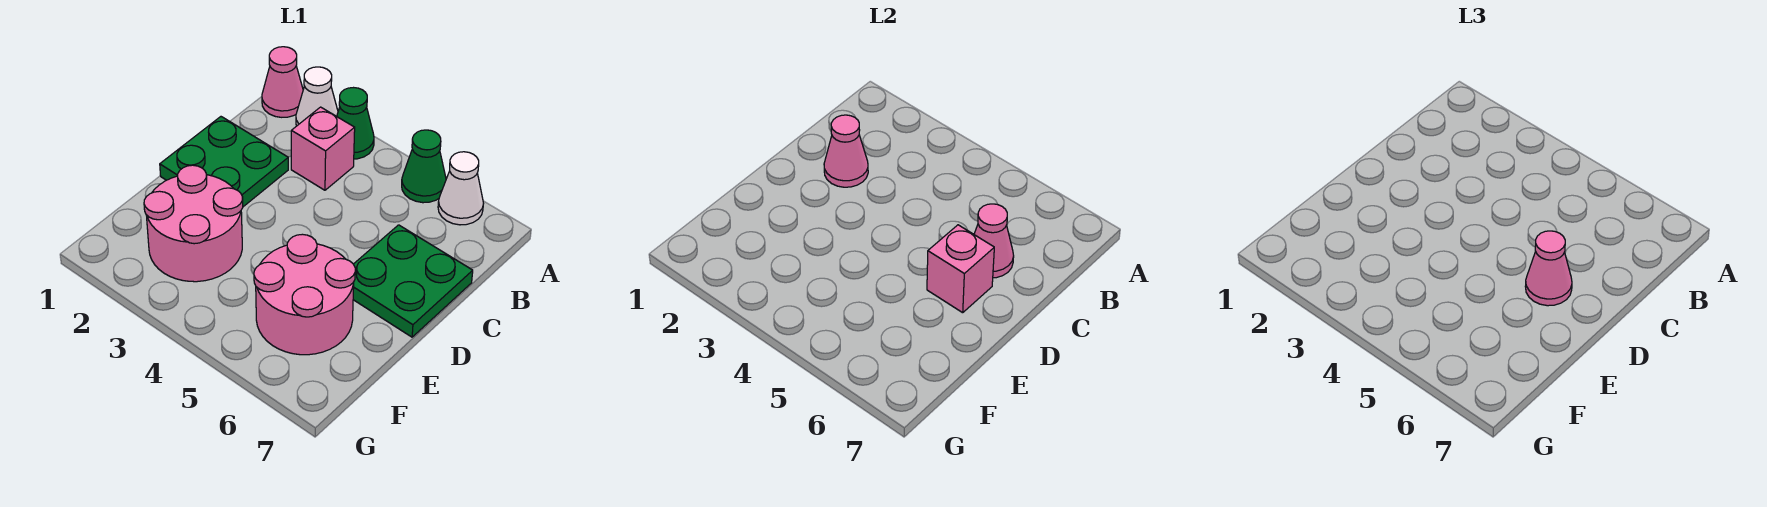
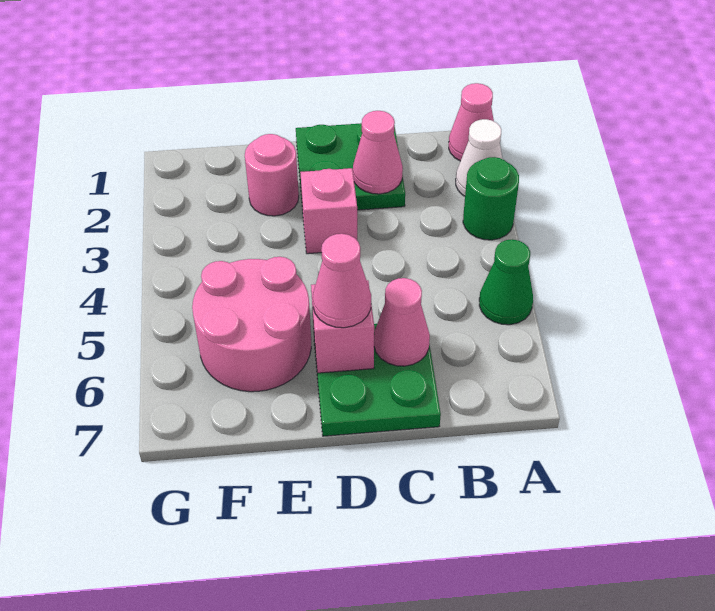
green cone A3 level 1 -> green round brick A3 level 1
white cone A6 level 1 -> none
pink brick B3 level 1 -> pink brick D3 level 1
pink round brick E2:F3 level 1 -> pink round brick E2 level 1

